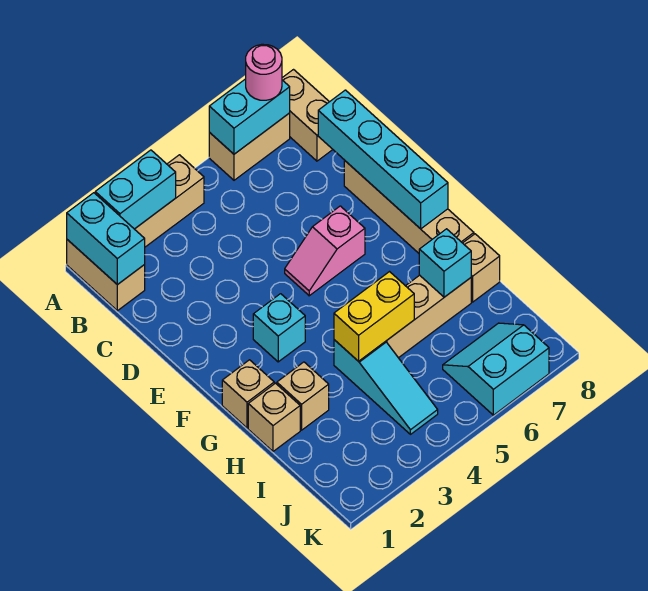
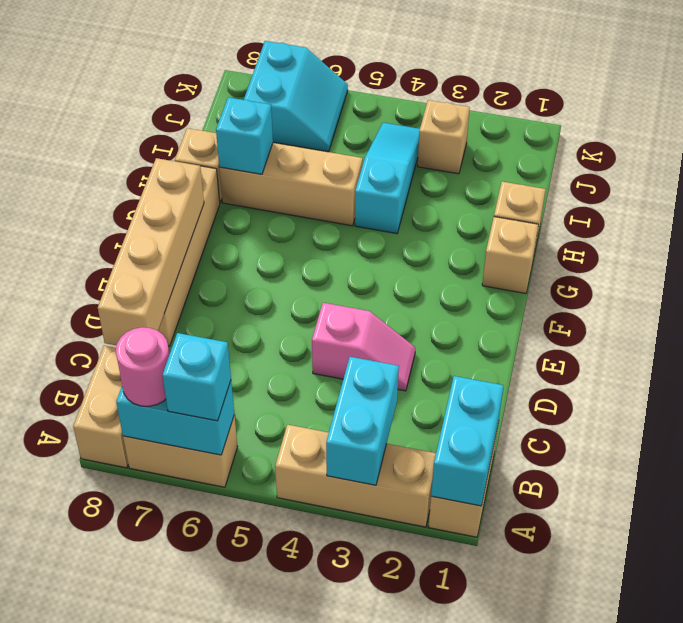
cyan brick A2:A3 level 2 -> cyan brick A3:B3 level 2
cyan brick C8:F8 level 2 -> tan brick C8:F8 level 2
pink slope E5:E6 level 1 top 6 -> pink slope D3:D4 level 1 top 4
cyan brick F3 level 1 -> cyan brick A6 level 3
tan brick H2 level 1 -> tan brick J3 level 1
yellow brick H4:H5 level 2 -> none
cyan slope J6:K7 level 1 top K -> cyan slope J6:K7 level 1 top 7

